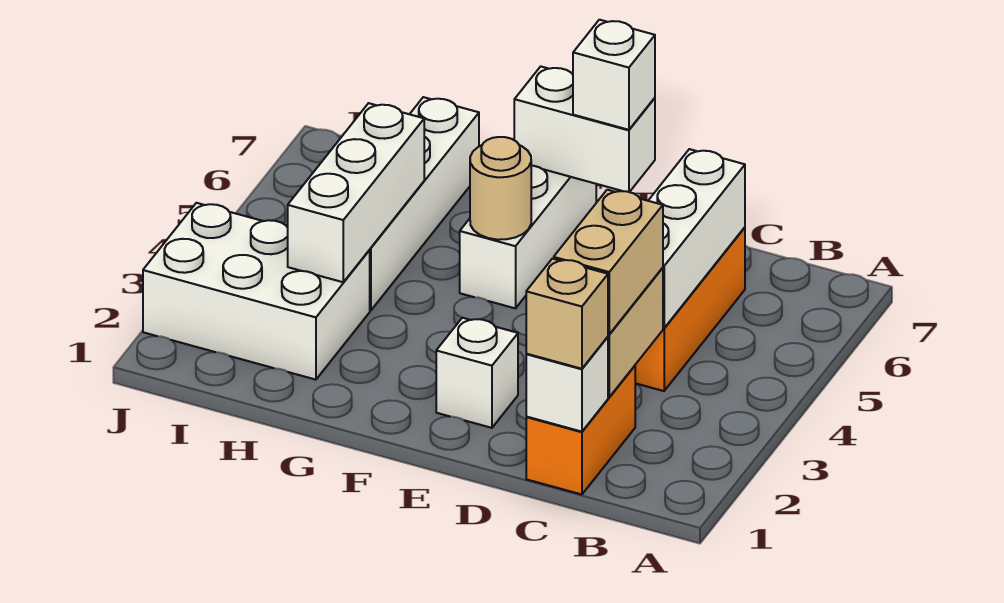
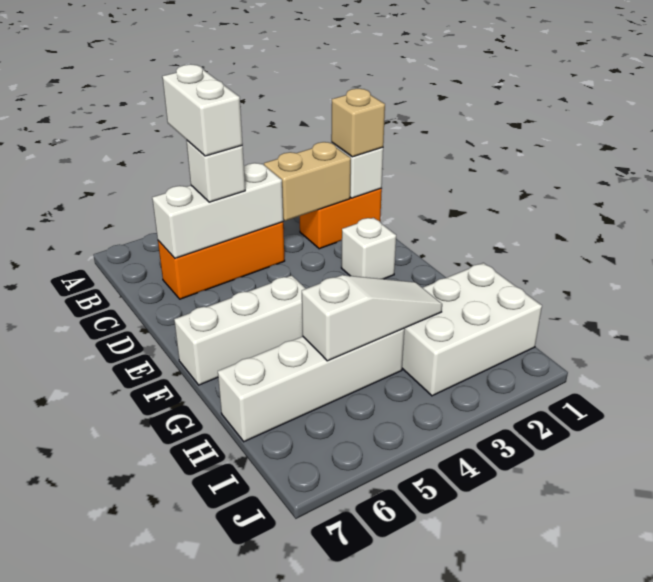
tan brick C2:C3 level 3 -> none
white brick E7:F7 level 2 -> white brick B5:C5 level 4
white brick E7 level 3 -> white brick C5 level 3
tan round brick F5 level 2 -> none
white brick H2:J3 level 1 -> white brick H1:I3 level 1
white brick H3:H5 level 2 -> white slope H3:H5 level 2 top 5

